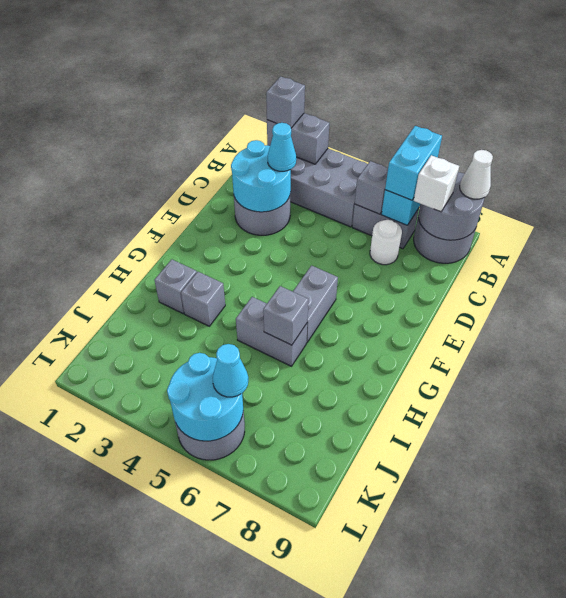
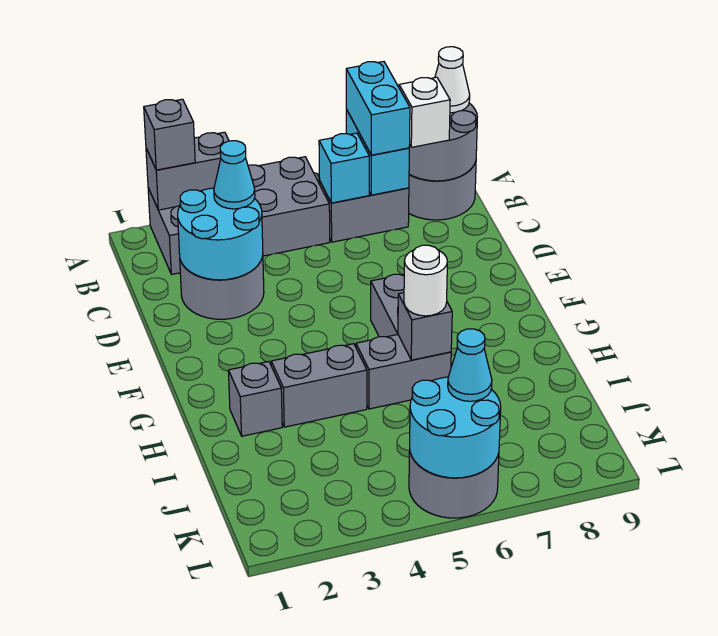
grey brick B6 level 2 -> cyan brick B6 level 2
white round brick C7 level 1 -> white round brick H6 level 3
grey brick H3 level 1 -> grey brick H3:H4 level 1

